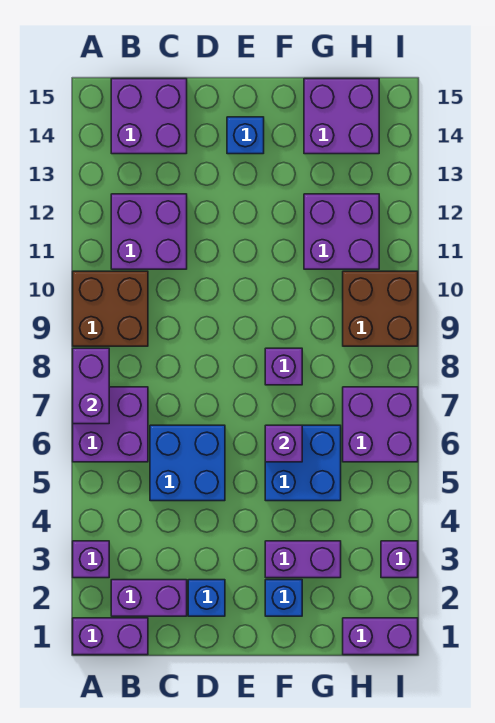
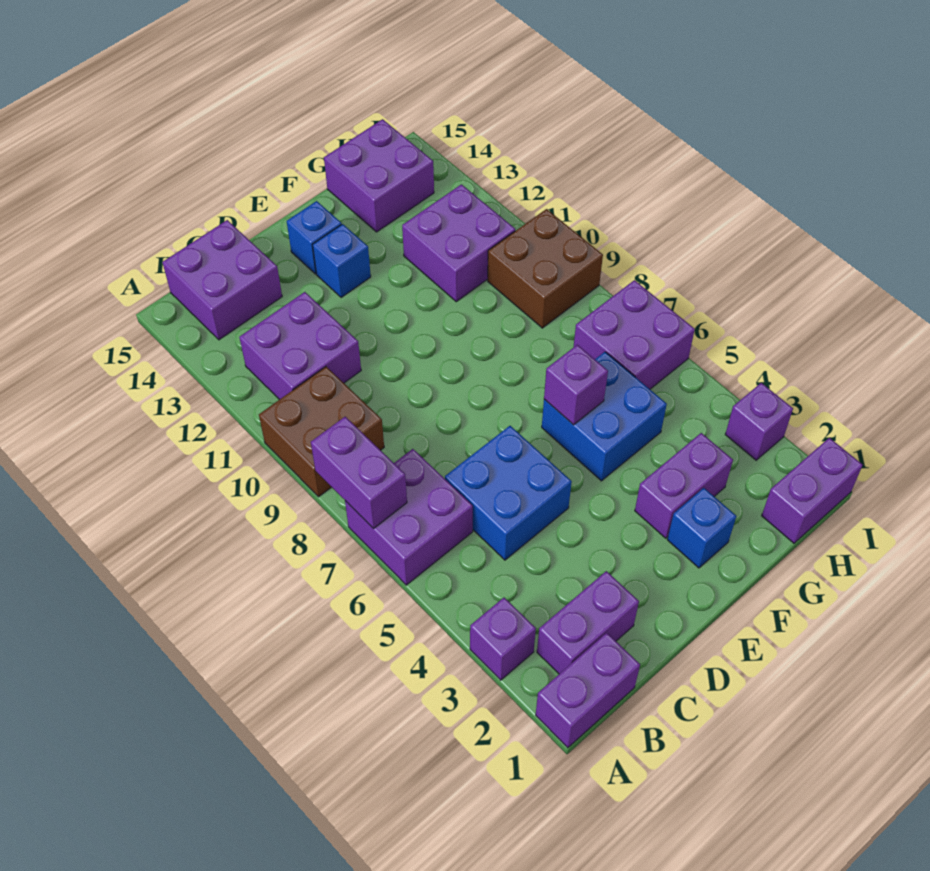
blue brick D2 level 1 -> blue brick E13 level 1
purple brick F8 level 1 -> none

